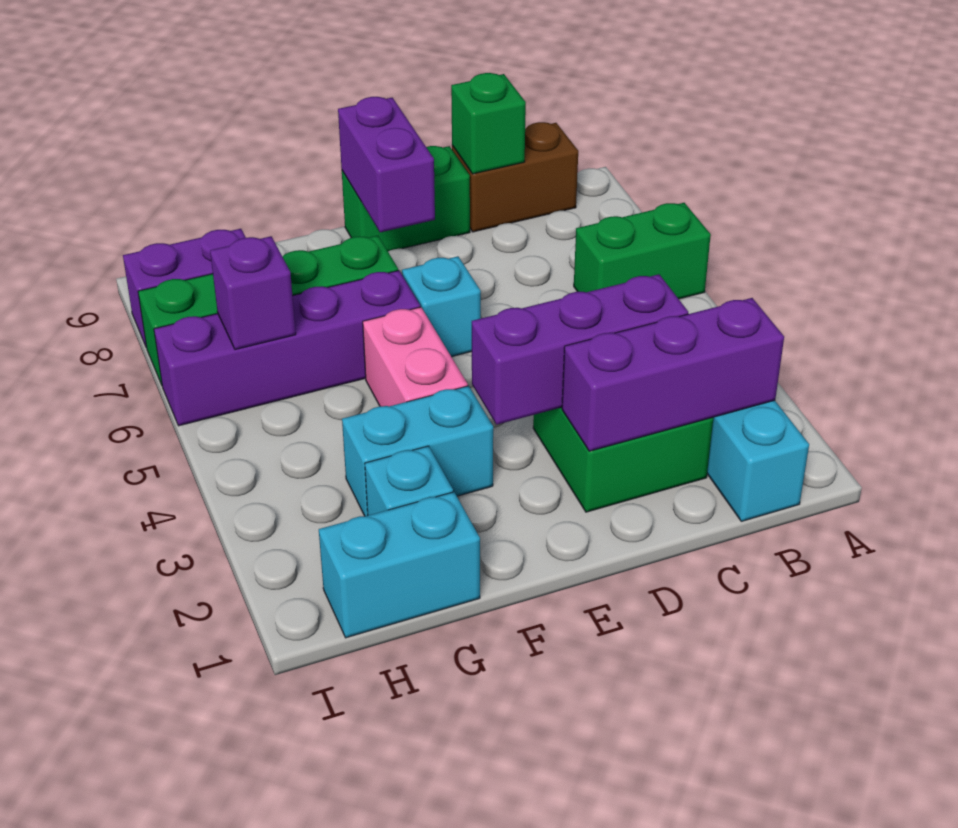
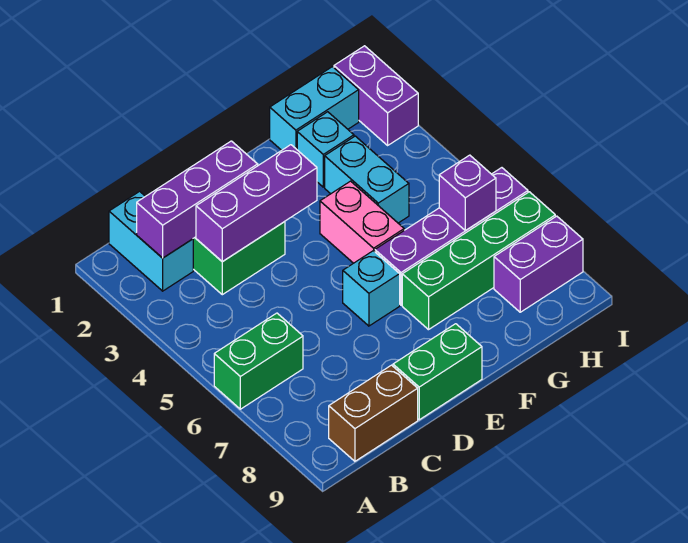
green brick C9 level 2 -> none
purple brick E8:E9 level 2 -> purple brick I1:I2 level 1
cyan brick F3:G3 level 1 -> cyan brick G3:G4 level 1

